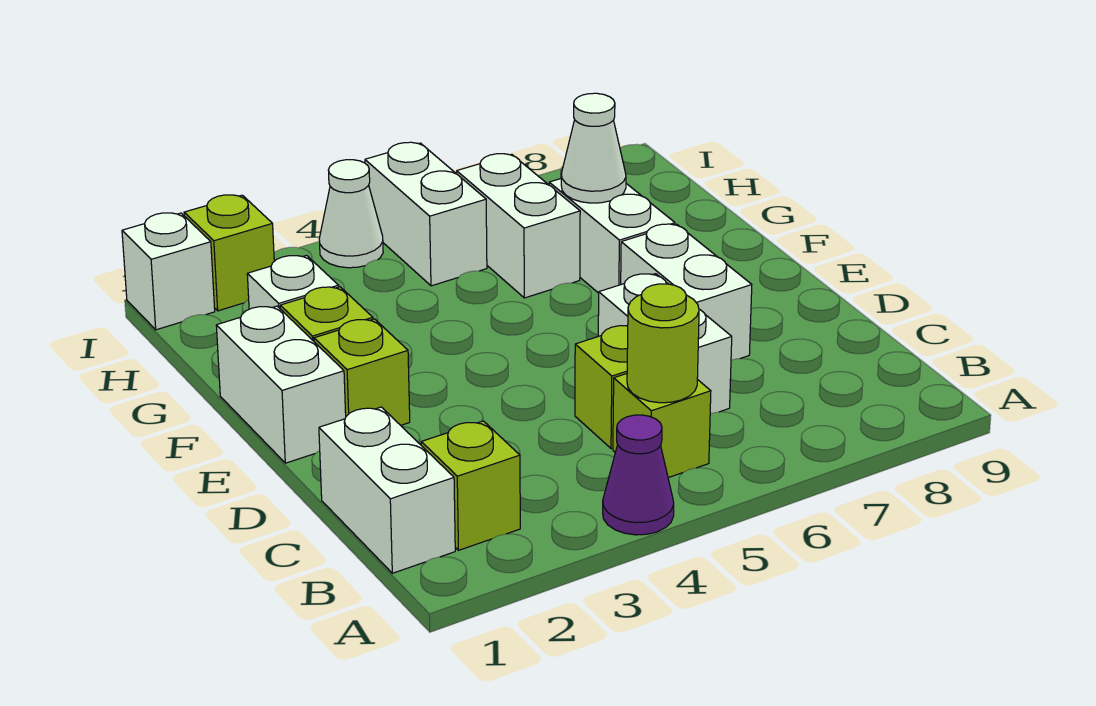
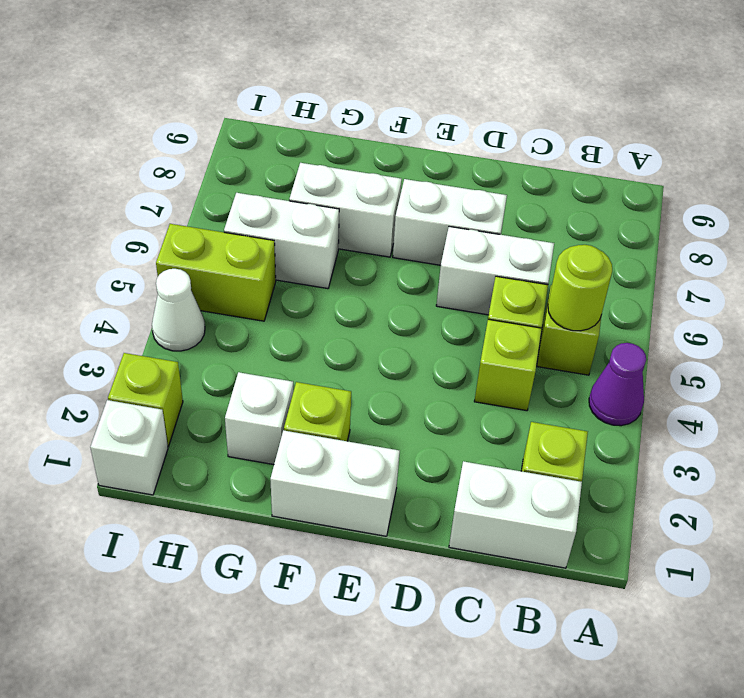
lime brick E2 level 1 -> lime brick C4 level 1
white cone G7 level 2 -> none
white brick H5:I5 level 1 -> lime brick H5:I5 level 1

